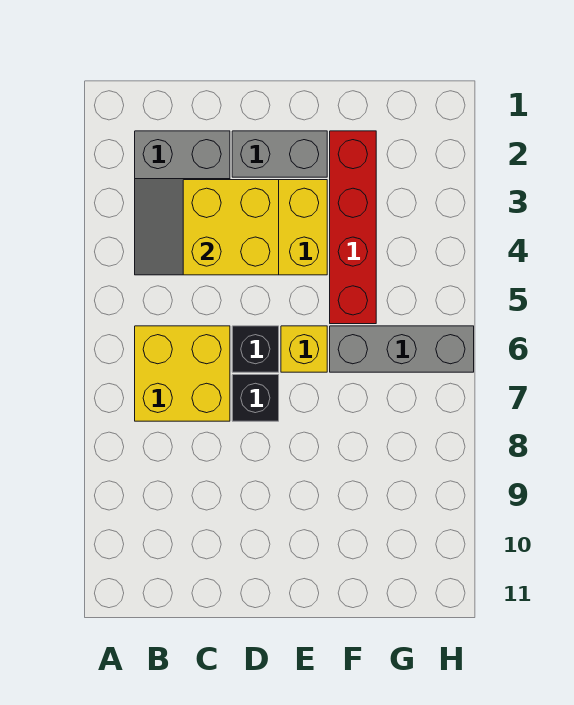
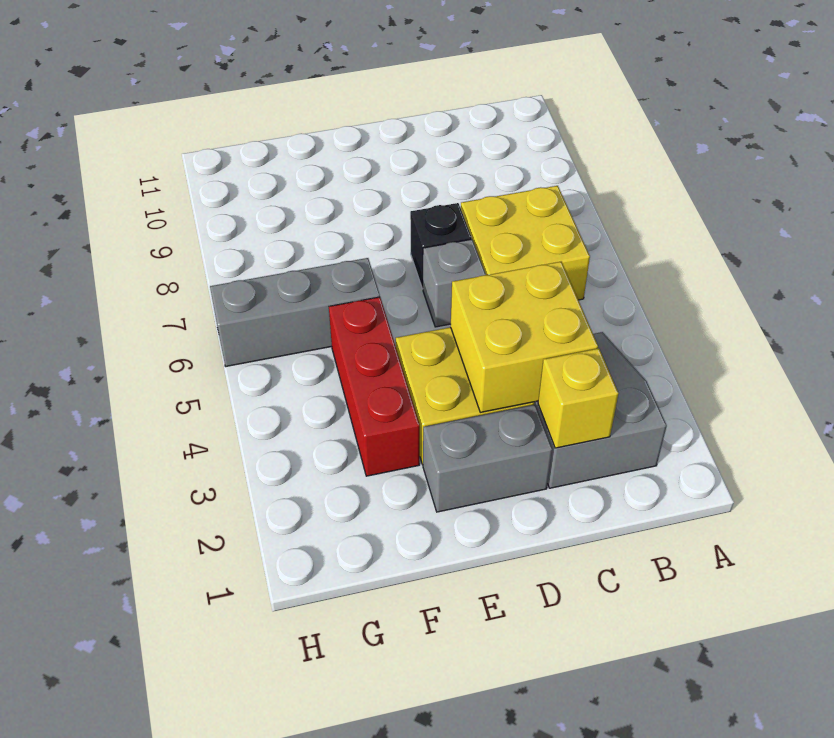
black brick D6 level 1 -> grey brick D6 level 1
yellow brick E6 level 1 -> yellow brick C2 level 2
red brick F2:F5 level 1 -> red brick F3:F5 level 1

